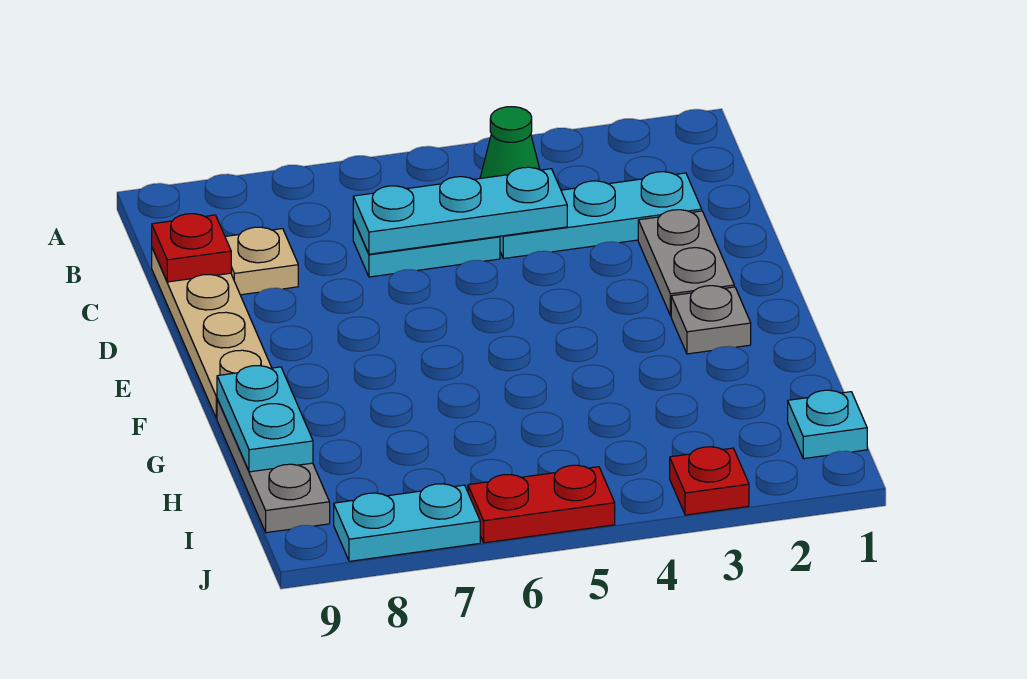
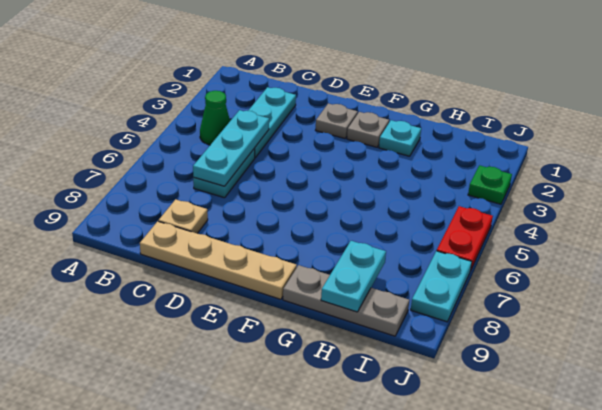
red plate C9 level 2 -> none
grey plate D2:E2 level 1 -> grey plate E2 level 1
cyan plate G9:H9 level 2 -> cyan plate H8:H9 level 2
cyan plate I1 level 1 -> cyan plate G2 level 1
red plate J3 level 1 -> green plate J3 level 1

